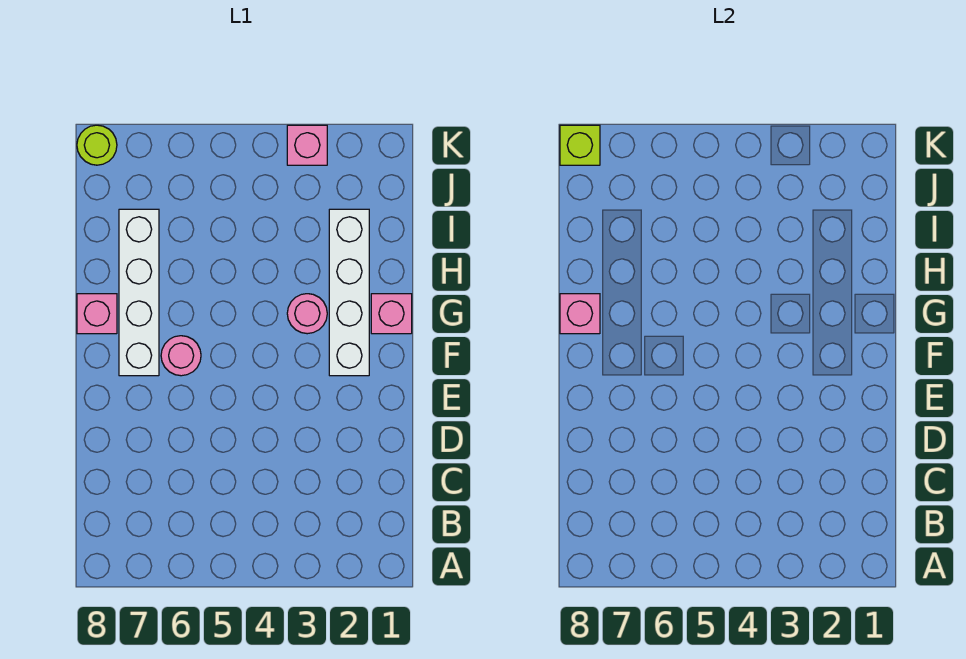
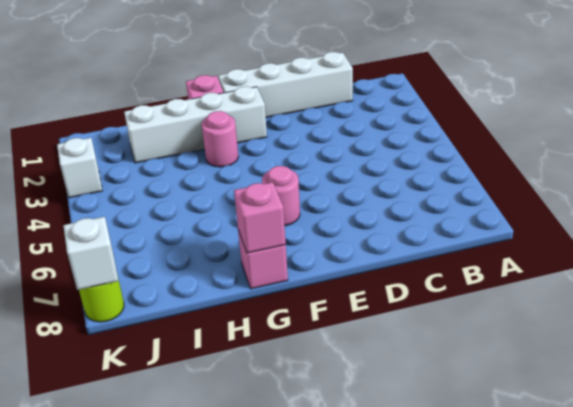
white brick F7:I7 level 1 -> white brick C1:F1 level 1
pink brick K3 level 1 -> white brick K3 level 1
lime brick K8 level 2 -> white brick K8 level 2

